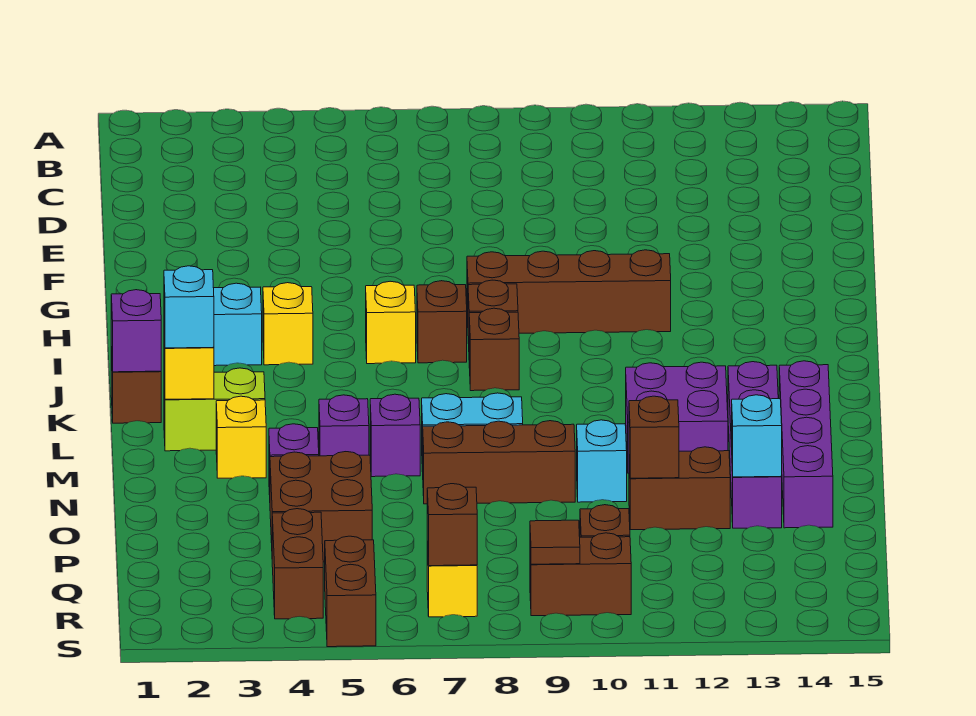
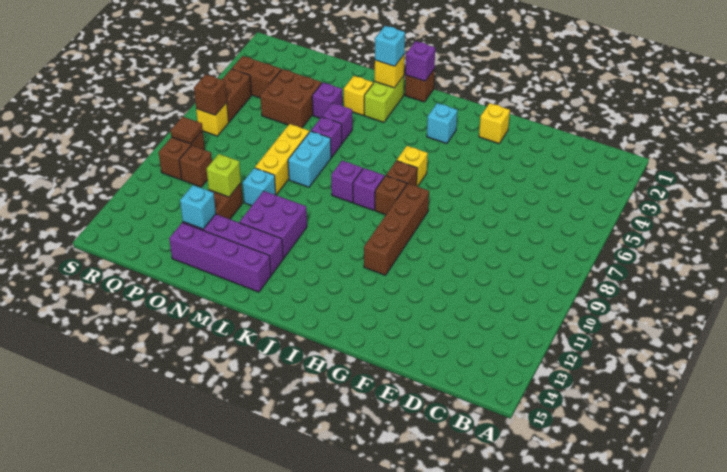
yellow brick I4 level 1 -> yellow brick G2 level 1
brown brick J8 level 1 -> purple brick J8 level 1
none -> purple brick K8 level 1
brown brick N7:N9 level 1 -> yellow brick N7:N9 level 1
brown brick O11 level 2 -> lime brick O11 level 2
brown brick R5:S5 level 1 -> brown brick R5:R6 level 1

